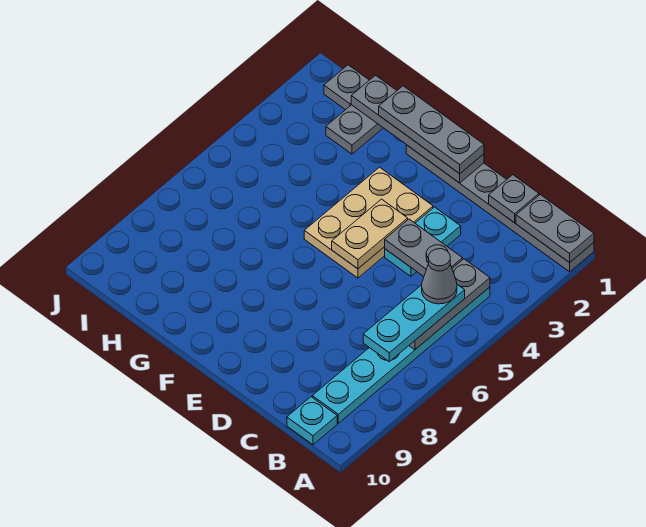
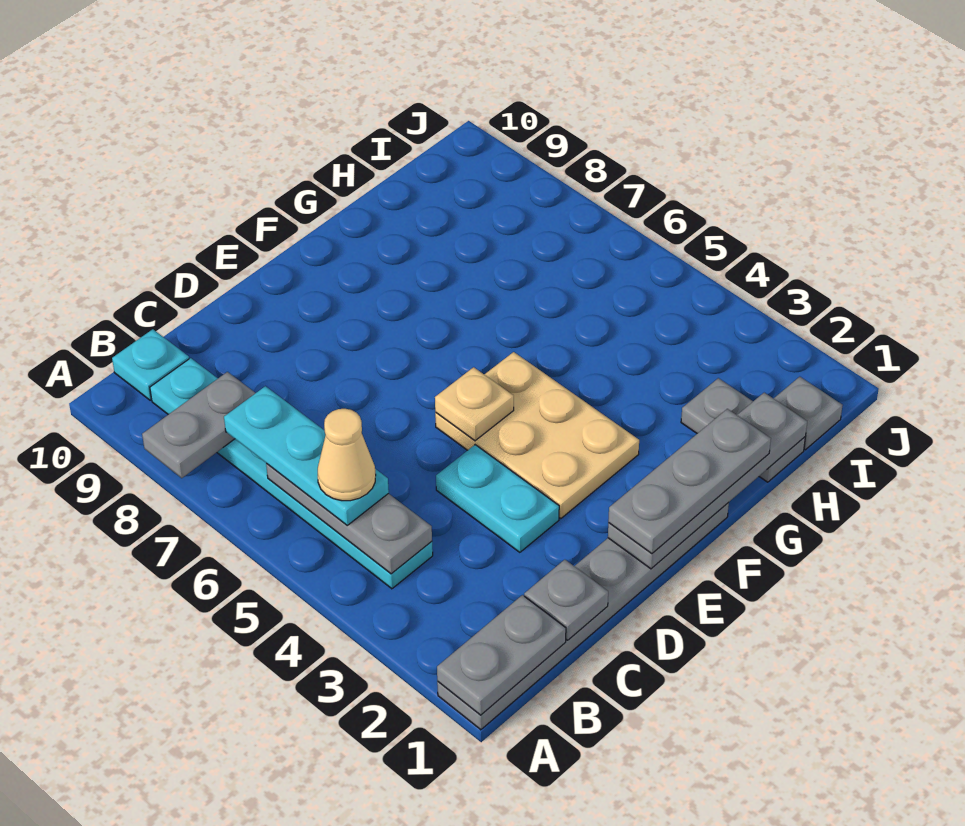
grey cone B5 level 4 -> tan cone B5 level 4
grey plate C4:D4 level 2 -> grey plate A8:B8 level 2
tan plate E4:E5 level 2 -> tan plate E5 level 2

